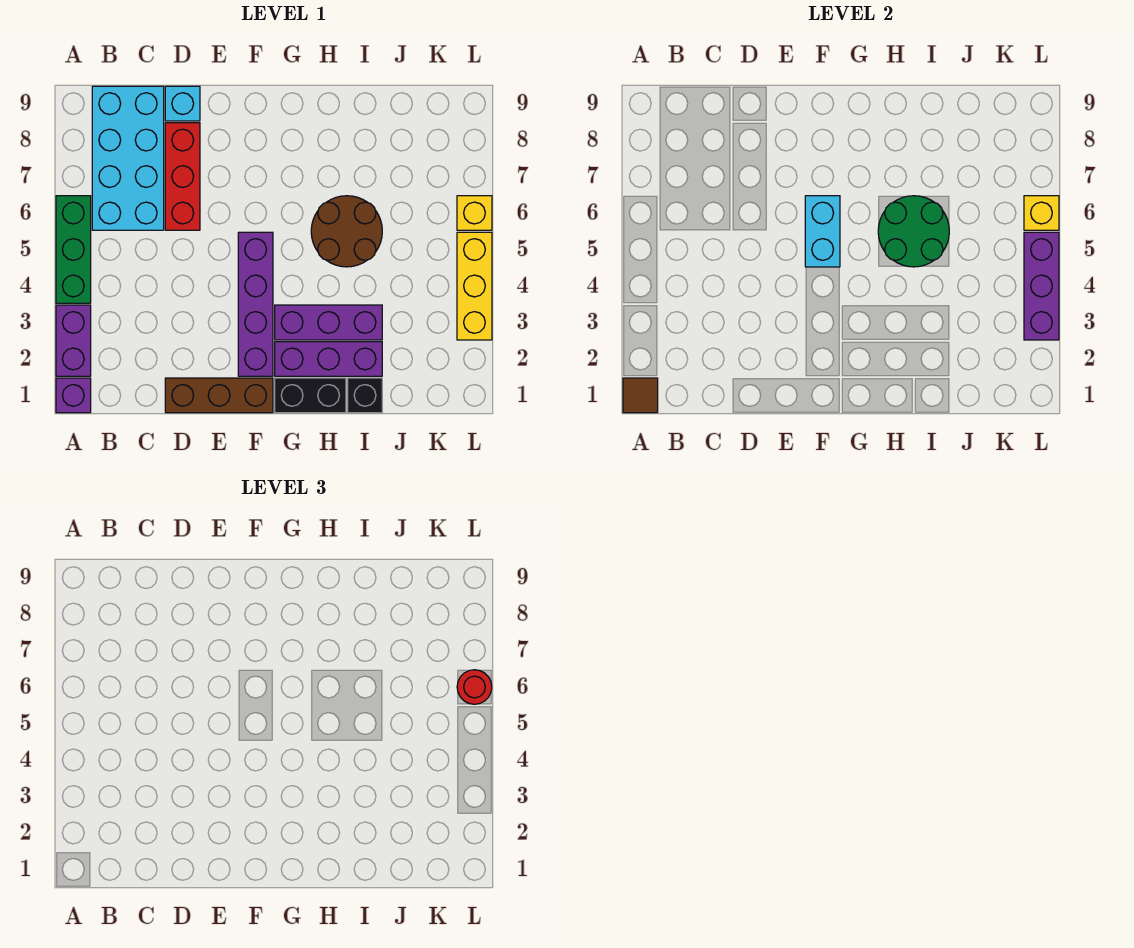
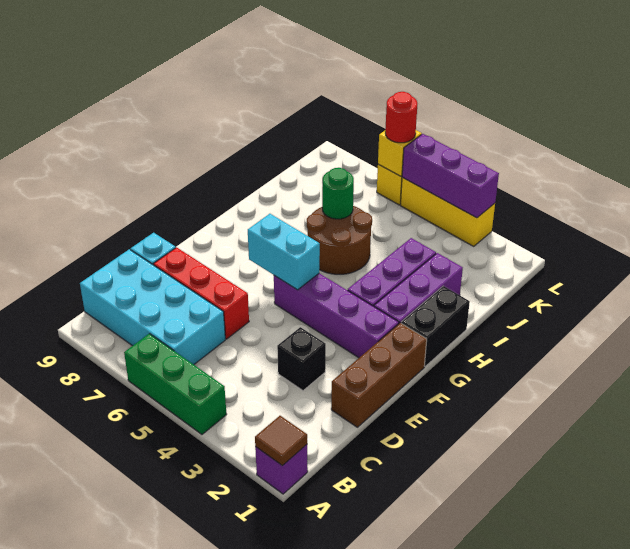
purple brick A2:A3 level 1 -> none
green round brick H5:I6 level 2 -> green round brick I6 level 2
black brick I1 level 1 -> black brick D3 level 1

